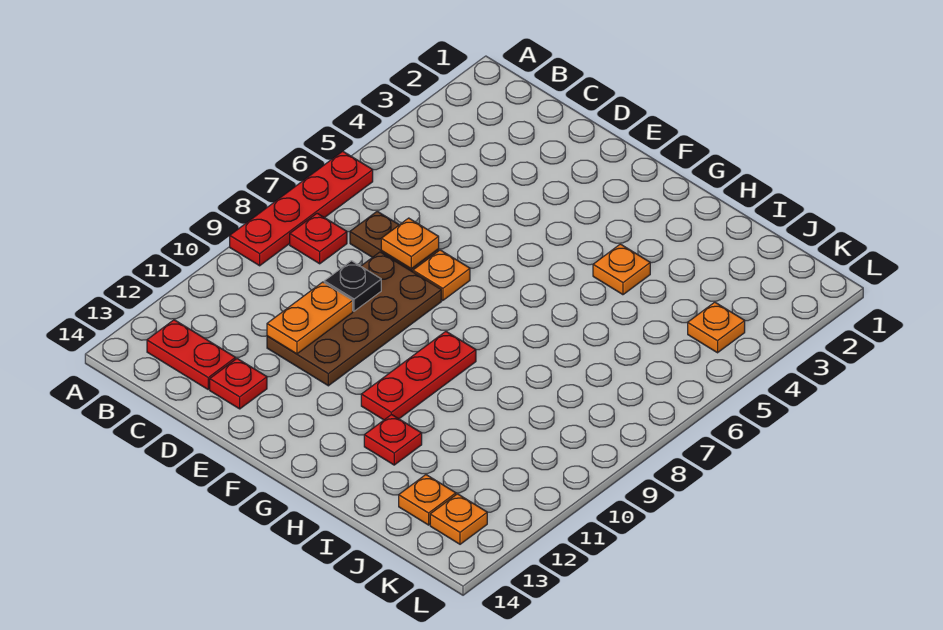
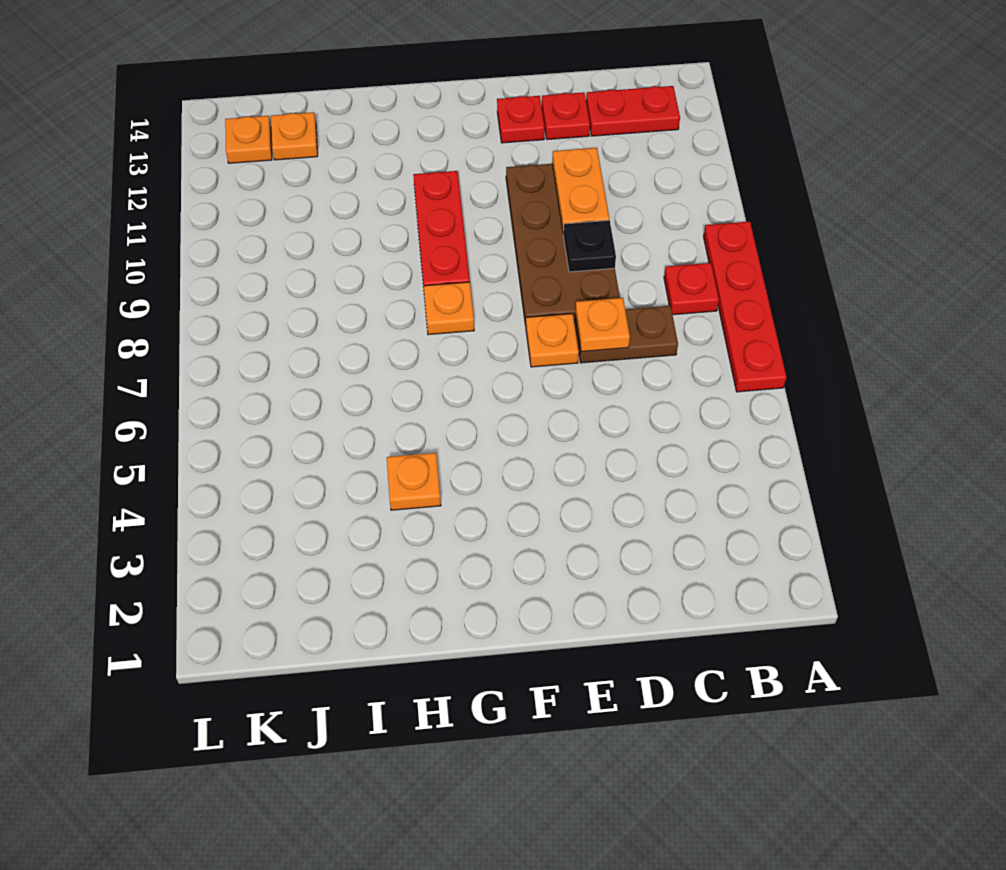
red plate H12 level 1 -> red plate E13 level 1
orange plate K4 level 1 -> orange plate G8 level 1

